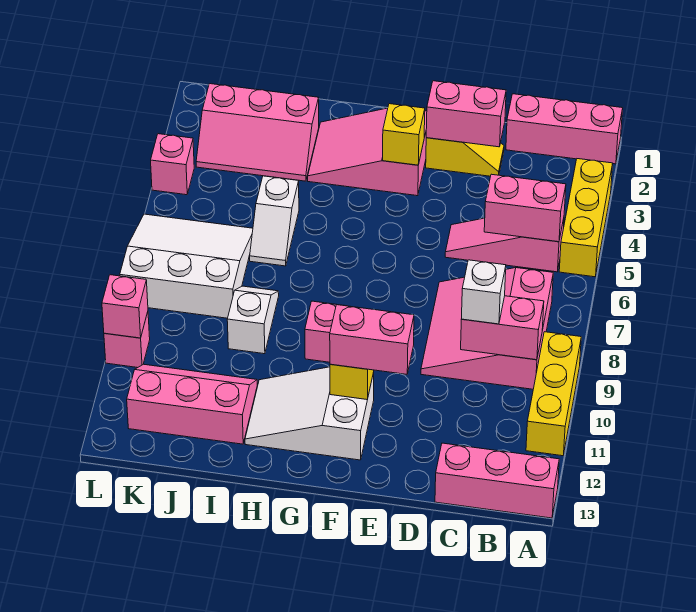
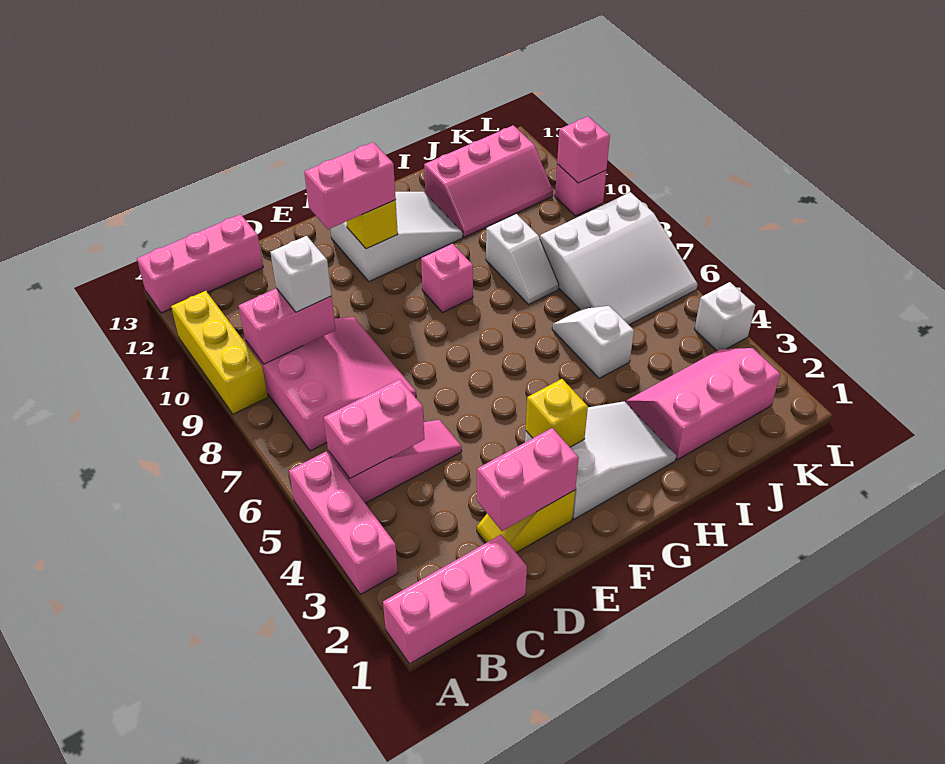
yellow brick A3:A5 level 1 -> pink brick A3:A5 level 1
pink slope F2:H3 level 1 top F -> white slope F2:H3 level 1 top F
pink brick L4 level 1 -> white brick L4 level 1

